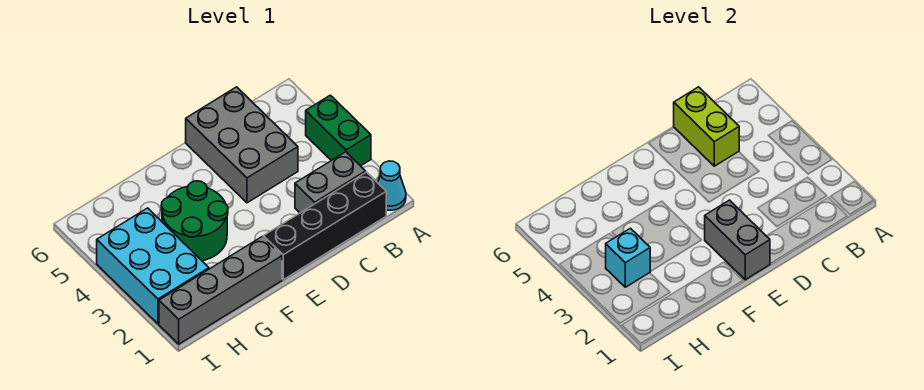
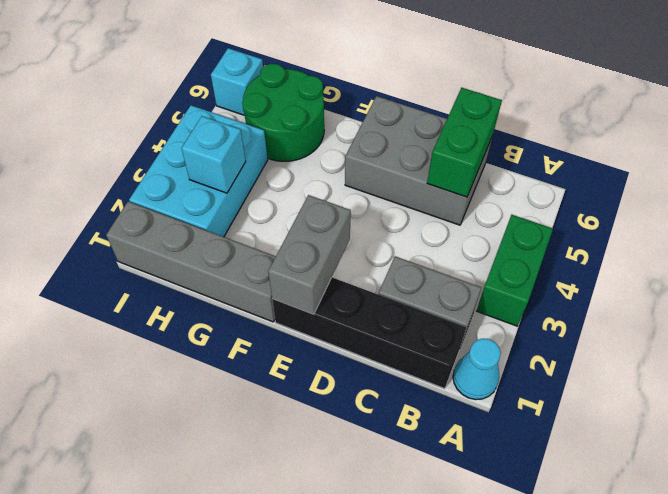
grey brick C4:D6 level 1 -> grey brick C5:E6 level 1
lime brick C5:C6 level 2 -> green brick C5:C6 level 2
green round brick F3:G4 level 1 -> green round brick G5:H6 level 1
none -> cyan brick I6 level 1

